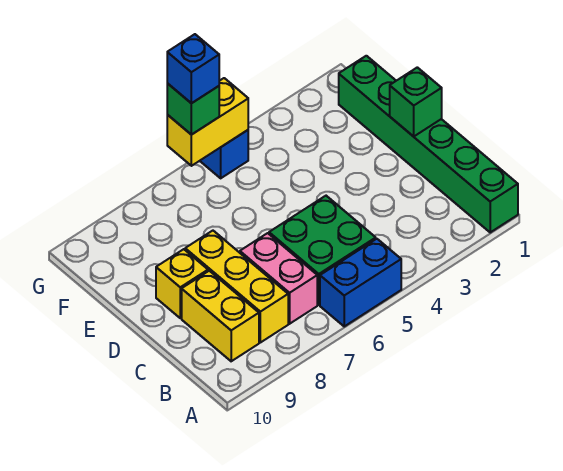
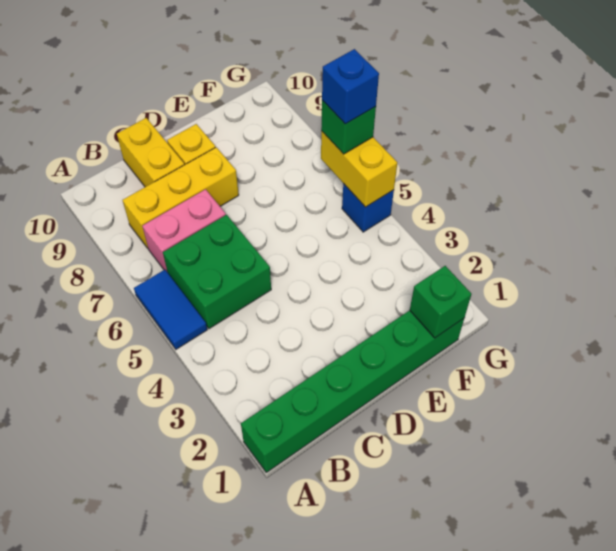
blue brick A5:A6 level 1 -> blue tile A5:A6 level 1
yellow brick B9:C9 level 1 -> yellow brick C9:C10 level 1
green brick D1 level 2 -> green brick F1 level 2

